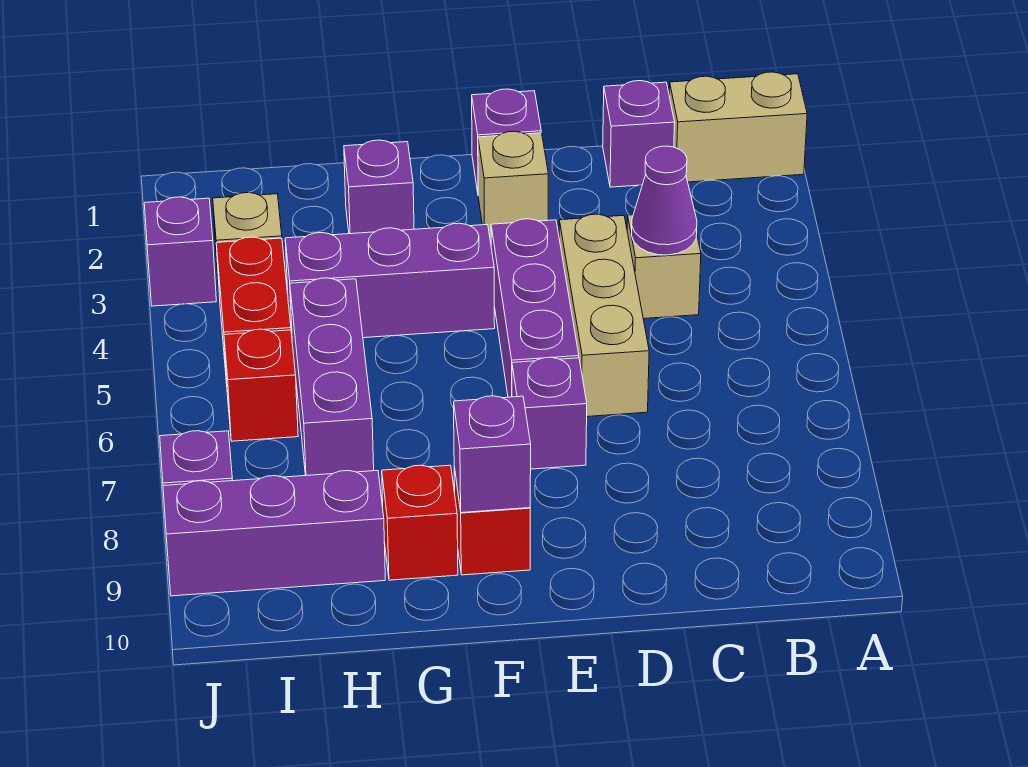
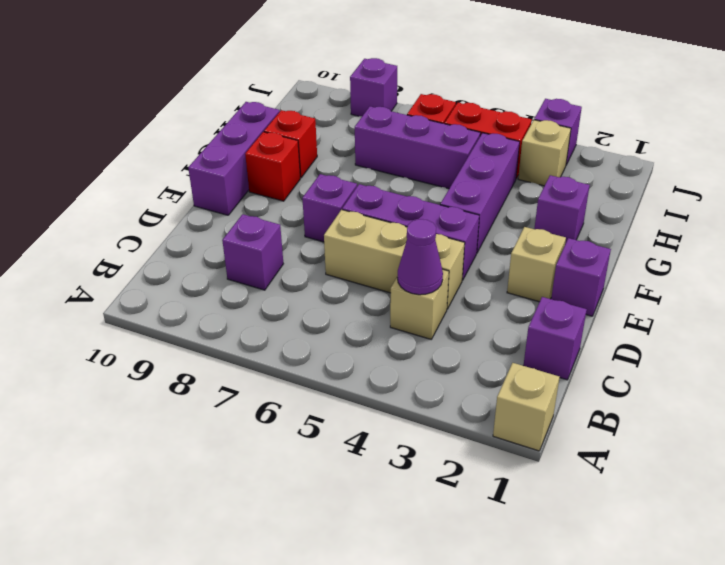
tan brick A1:B1 level 1 -> tan brick A1 level 1
purple brick F9 level 2 -> purple brick C8 level 1
purple brick H9:J9 level 1 -> purple brick E10:G10 level 1

